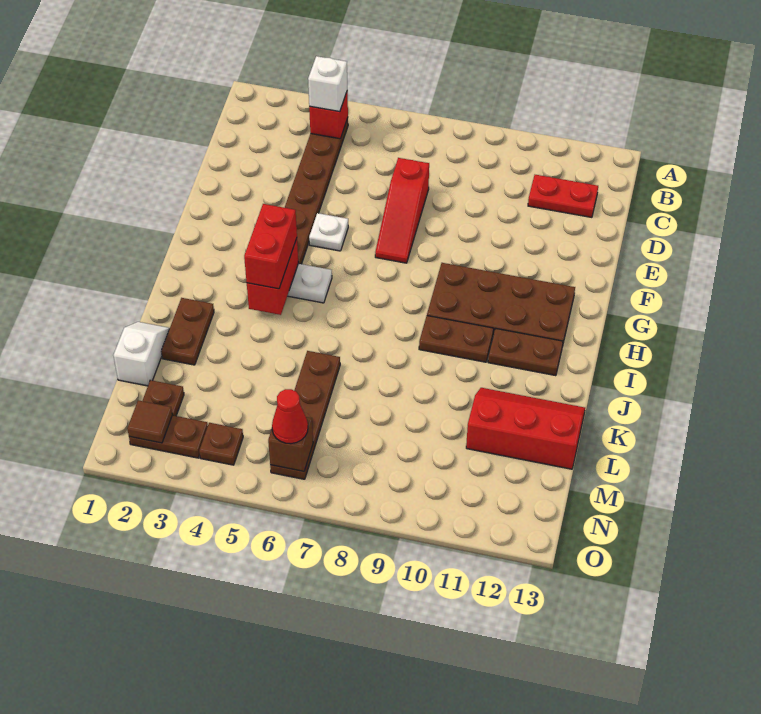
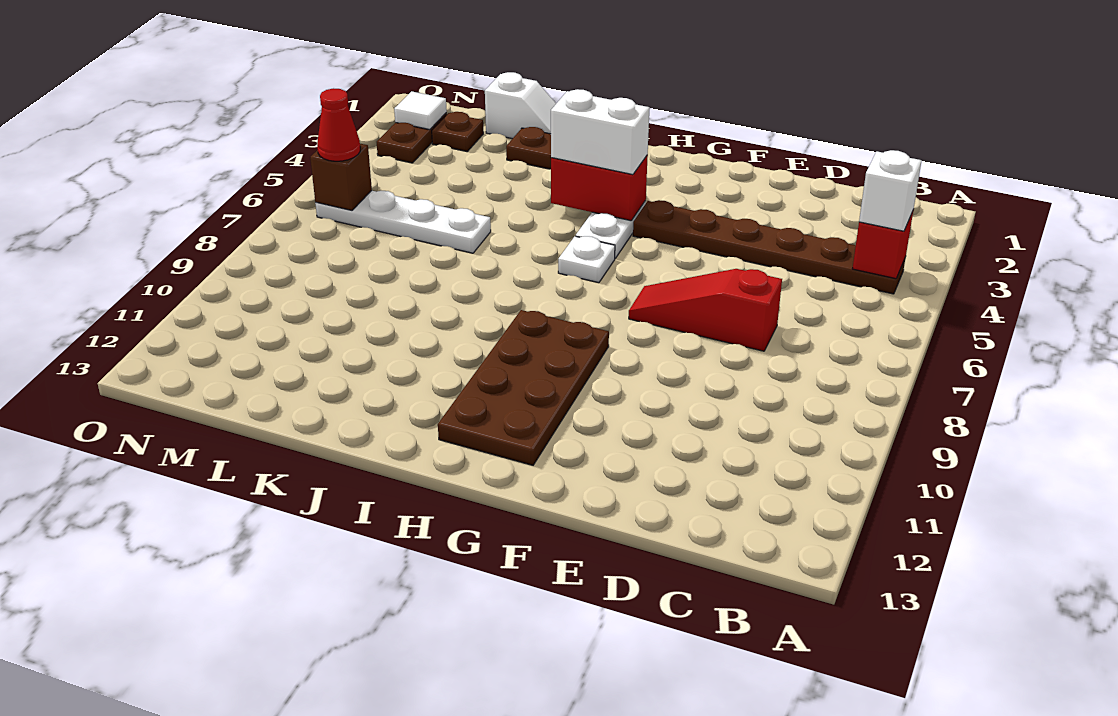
red plate C11:C12 level 1 -> none
white plate F5 level 1 -> white plate H6 level 1
red brick H4:I4 level 3 -> white brick H4:I4 level 3
brown plate I9:I10 level 1 -> none
brown plate I11:I12 level 1 -> none
brown plate K6:N6 level 1 -> white plate K6:N6 level 1
red slope K11:L13 level 1 top L -> none
brown tile N2 level 2 -> white tile N2 level 2
brown plate N4 level 1 -> none

